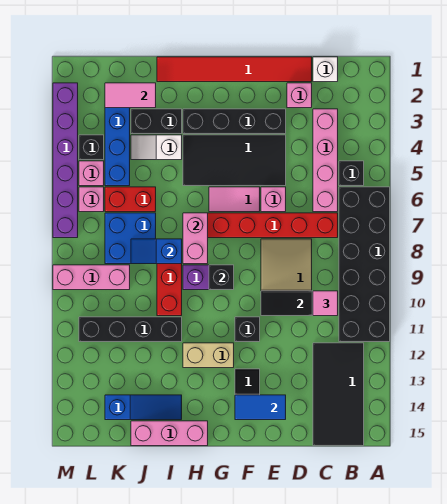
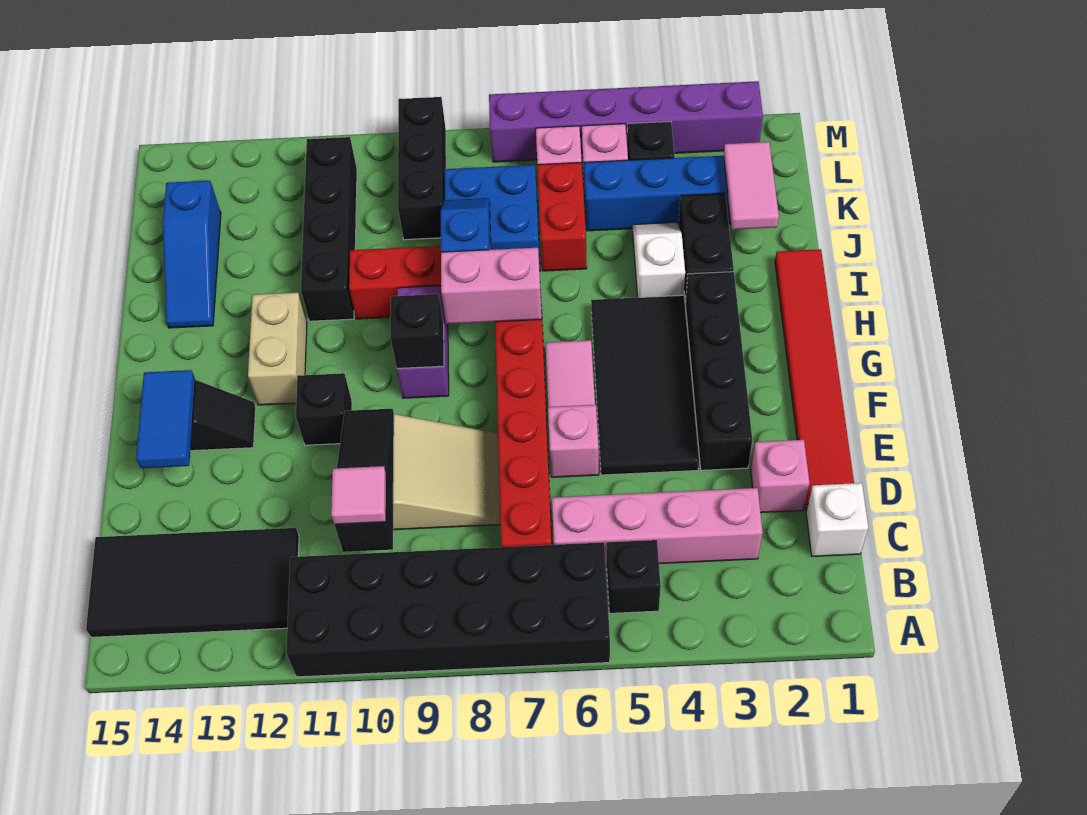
pink brick H15:J15 level 1 -> none
pink brick K9:M9 level 1 -> black brick K9:M9 level 1

